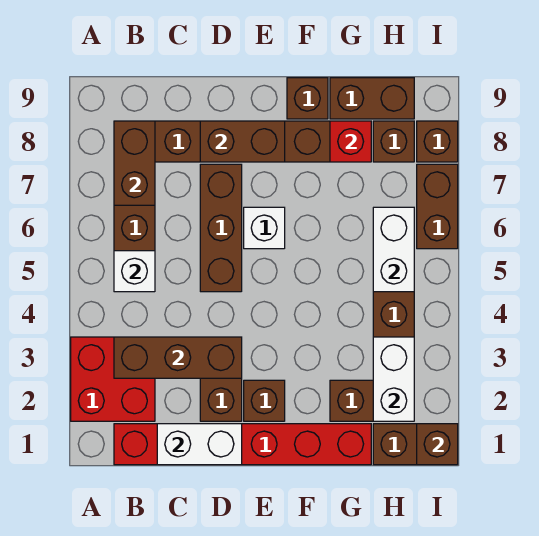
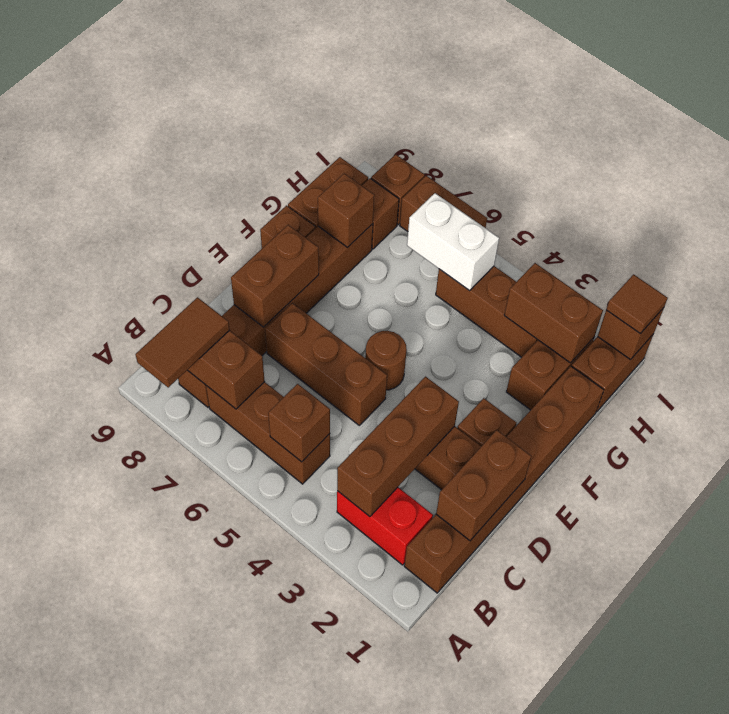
red brick A2:B3 level 1 -> red brick B2:B3 level 1
none -> brown tile A8:B8 level 3
red brick B1:G1 level 1 -> brown brick B1:G1 level 1
white brick B5 level 2 -> brown brick B5 level 2
white brick C1:D1 level 2 -> brown brick C1:D1 level 2
none -> brown round brick E5 level 1
white brick E6 level 1 -> none
red brick G8 level 2 -> brown brick G8 level 2
white brick H2:H3 level 2 -> brown brick H2:H3 level 2
none -> brown tile I1 level 3

